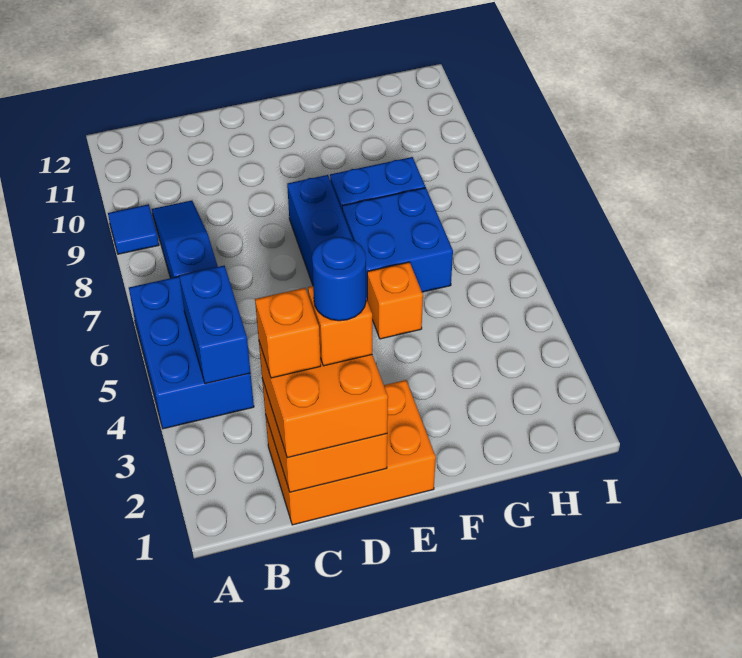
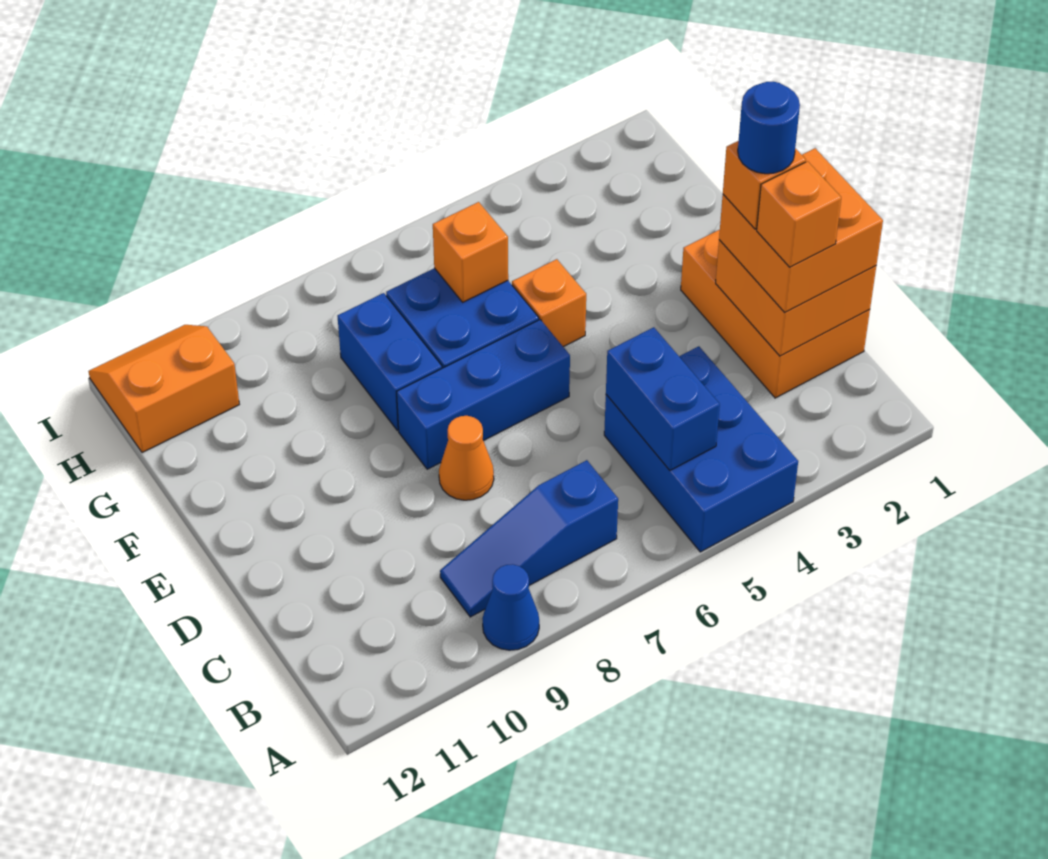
blue brick A4:B6 level 1 -> blue brick A4:C5 level 1
blue tile A9 level 1 -> blue cone A9 level 1
blue brick B4:B5 level 2 -> blue brick B5:C5 level 2
none -> orange cone D8 level 1
none -> orange brick G6 level 2
none -> orange slope H11:I12 level 1 top H

